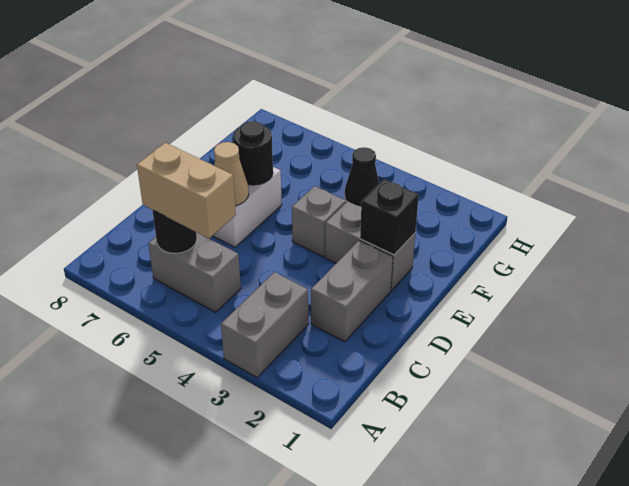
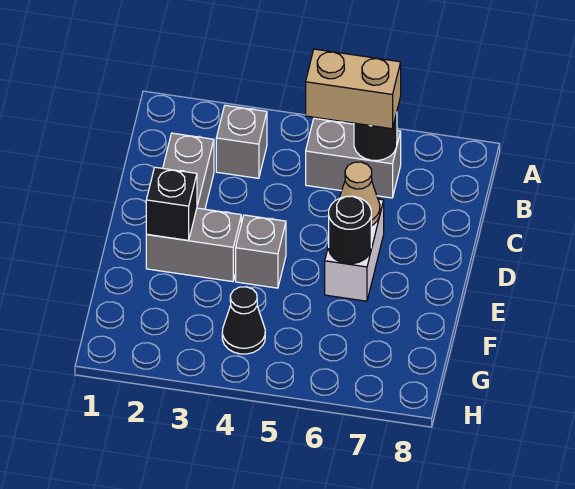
grey brick A3:B3 level 1 -> grey brick B3 level 1

